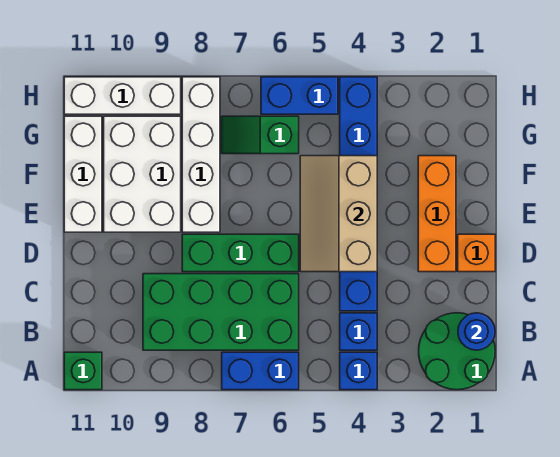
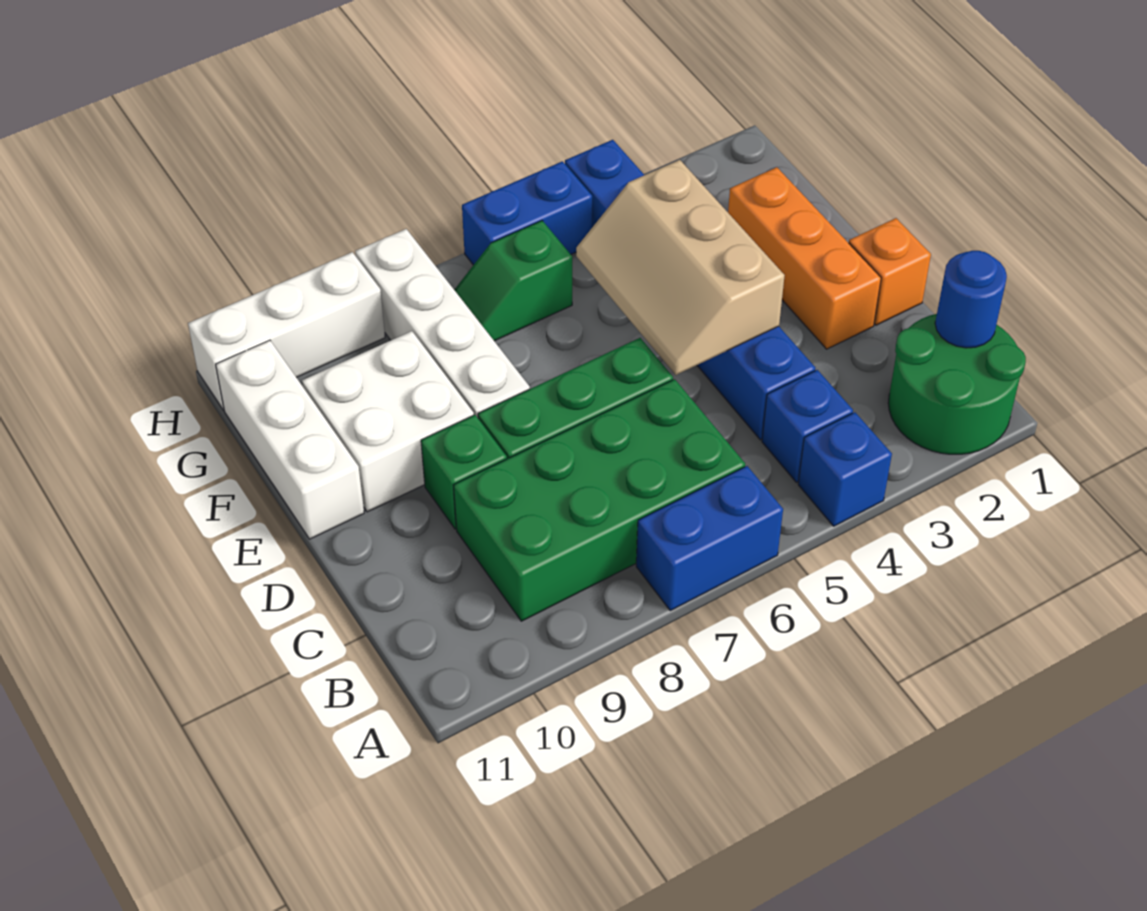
green brick A11 level 1 -> green brick D9 level 1
white brick E9:G10 level 1 -> white brick E9:F10 level 1

